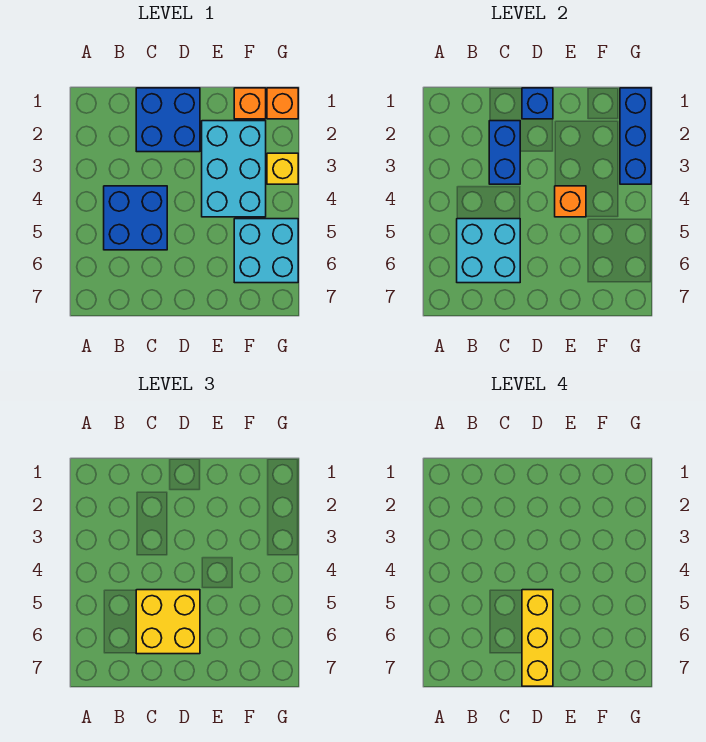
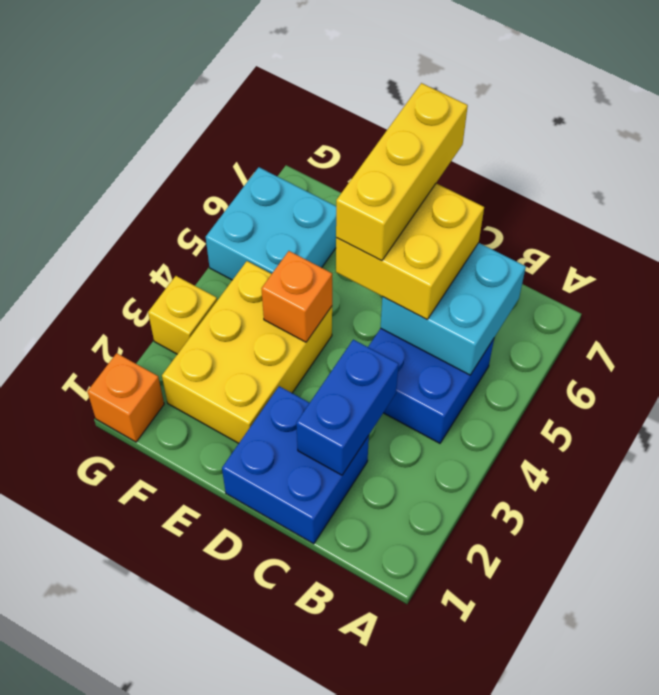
blue brick D1 level 2 -> none
cyan brick E2:F4 level 1 -> yellow brick E2:F4 level 1
orange brick F1 level 1 -> none
blue brick G1:G3 level 2 -> none

